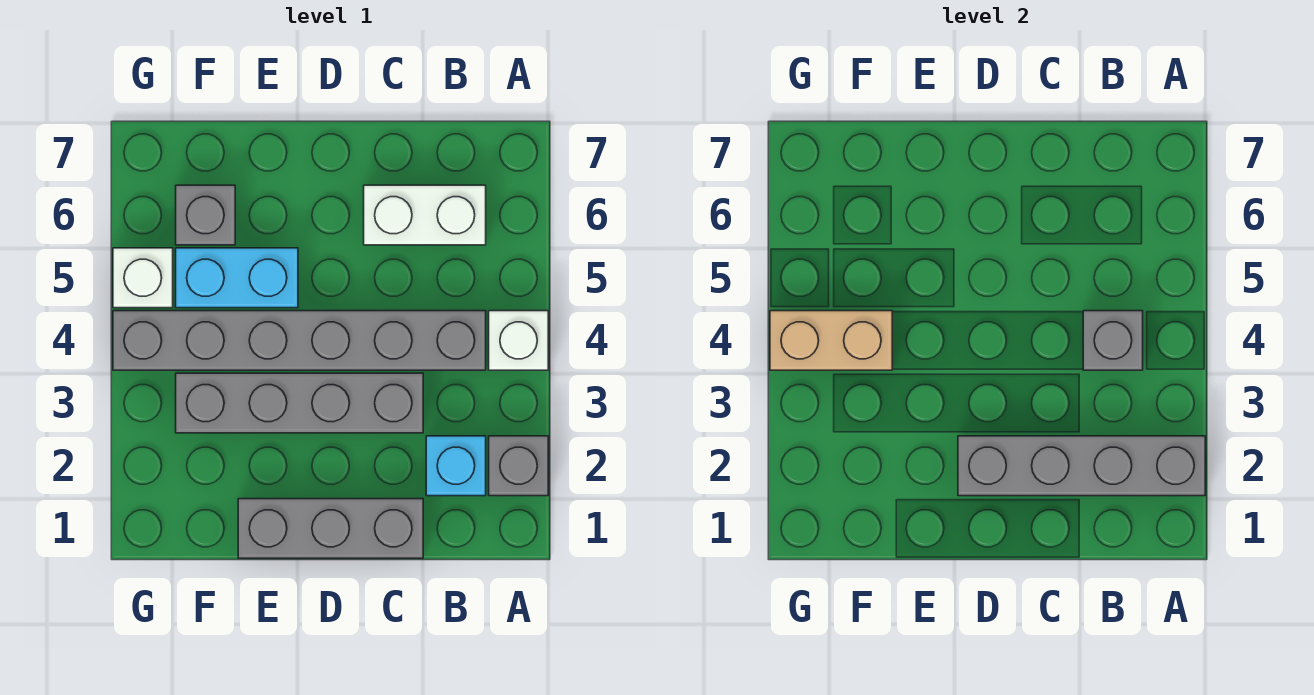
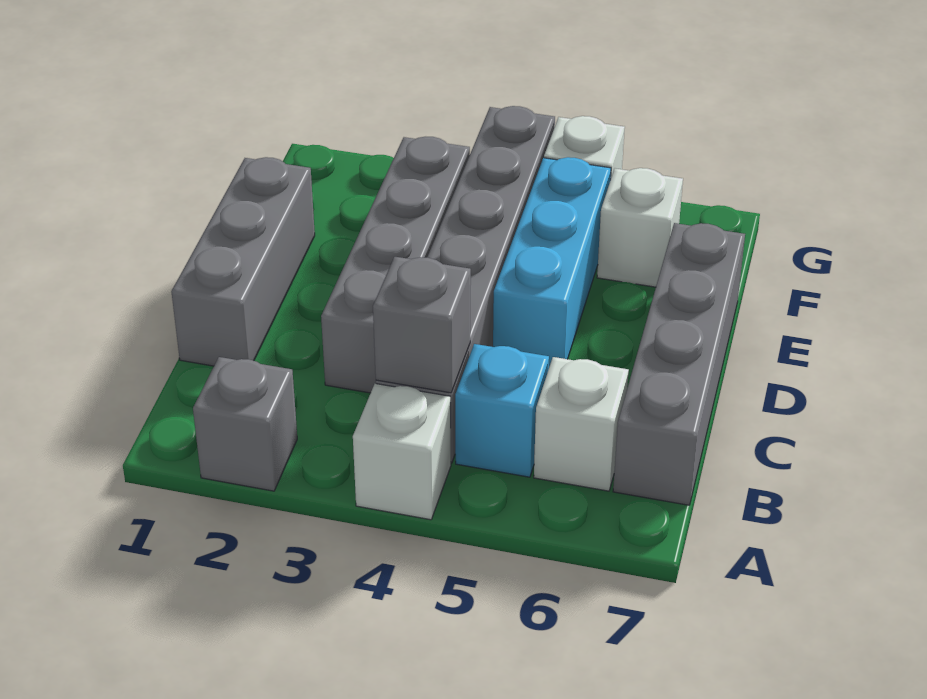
grey brick A2:D2 level 2 -> grey brick B7:E7 level 1
cyan brick B2 level 1 -> cyan brick B5 level 1
white brick B6:C6 level 1 -> white brick B6 level 1
cyan brick E5:F5 level 1 -> cyan brick D5:F5 level 1
tan brick F4:G4 level 2 -> none
grey brick F6 level 1 -> white brick F6 level 1

